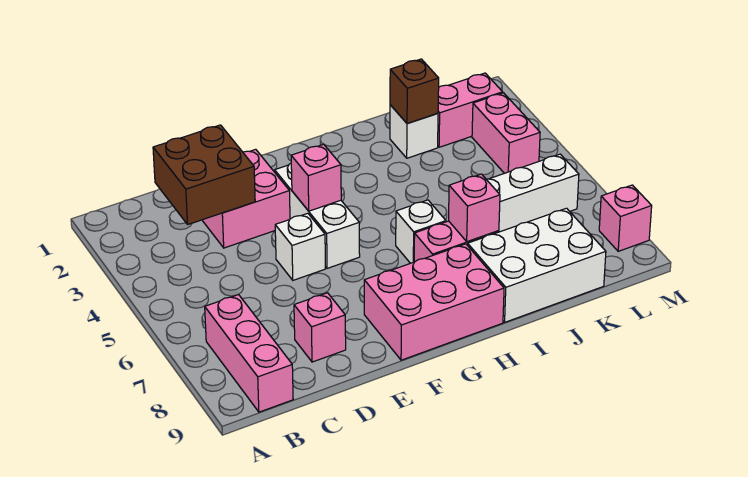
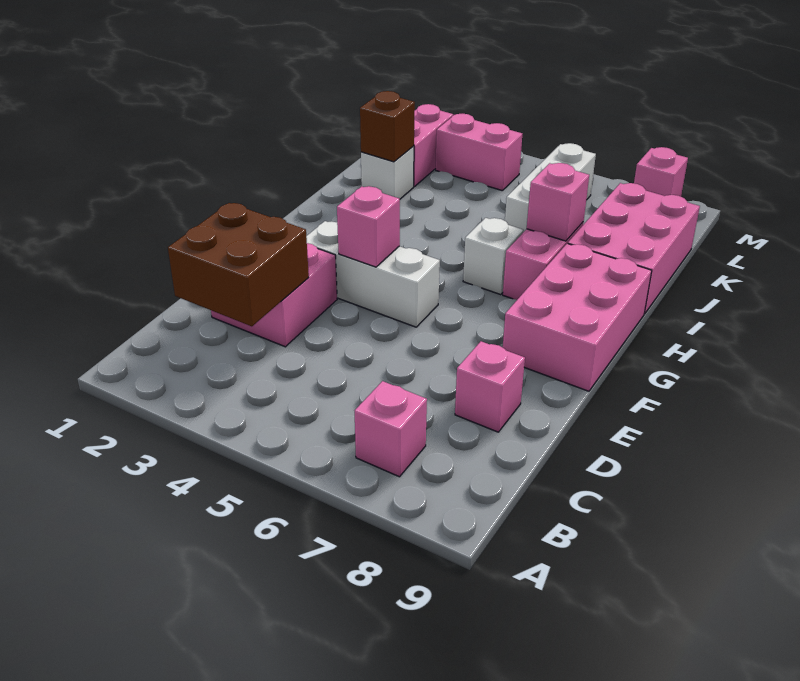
pink brick B7:B9 level 1 -> pink brick B7 level 1
white brick E5 level 1 -> none
white brick I8:K9 level 1 -> pink brick I8:K9 level 1

